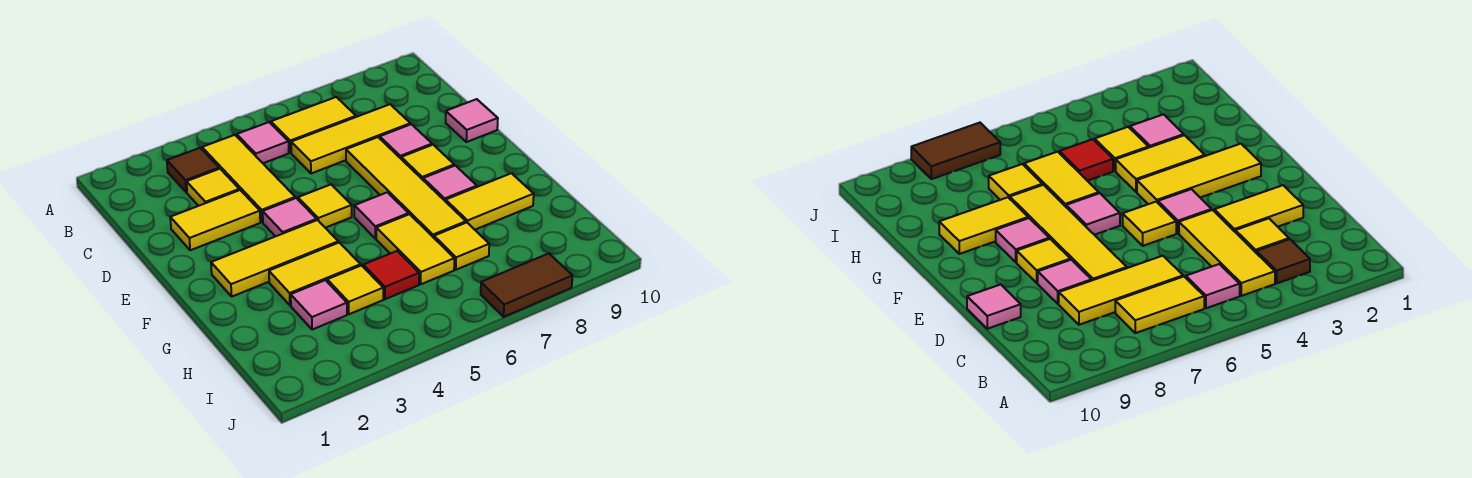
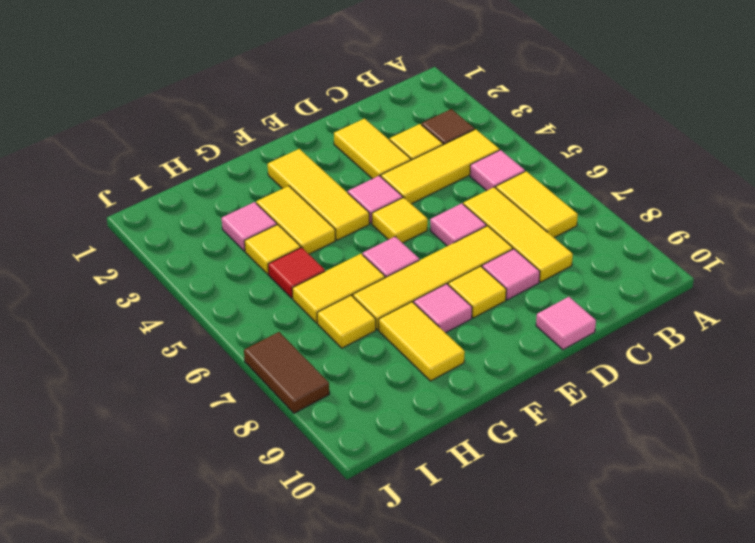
none -> pink tile D6 level 1

